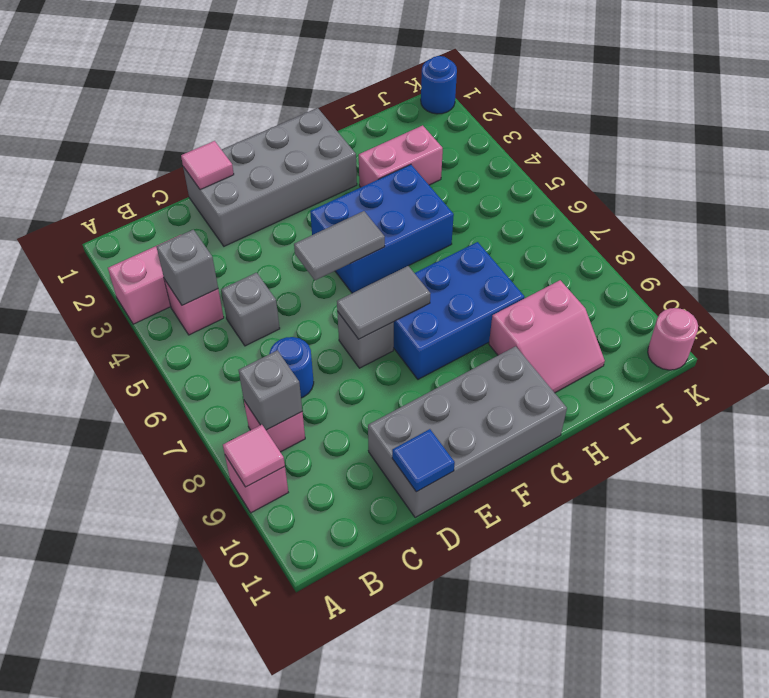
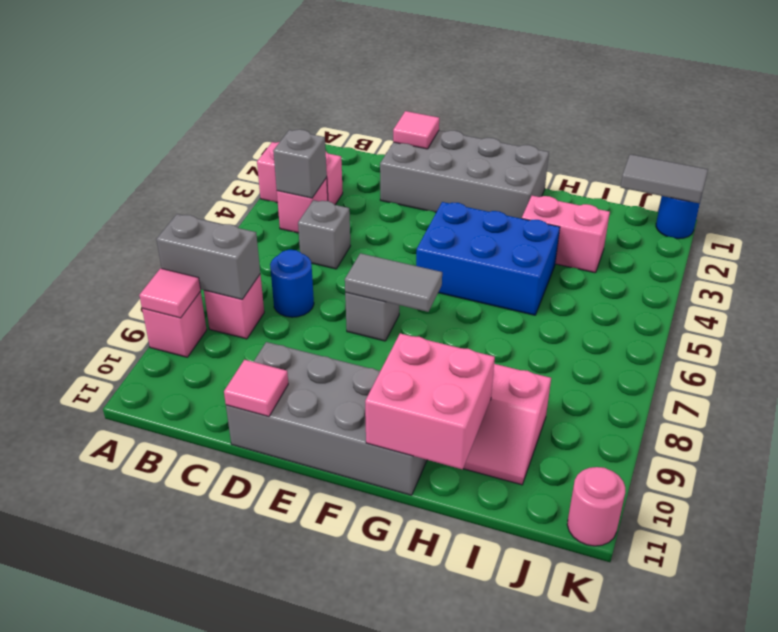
grey brick B8 level 2 -> grey brick A8:B8 level 2
blue tile D11 level 2 -> pink tile D11 level 2
grey tile E5:F5 level 2 -> grey tile J1:K1 level 2
blue brick F7:H8 level 1 -> none
none -> pink brick G10:H11 level 2

